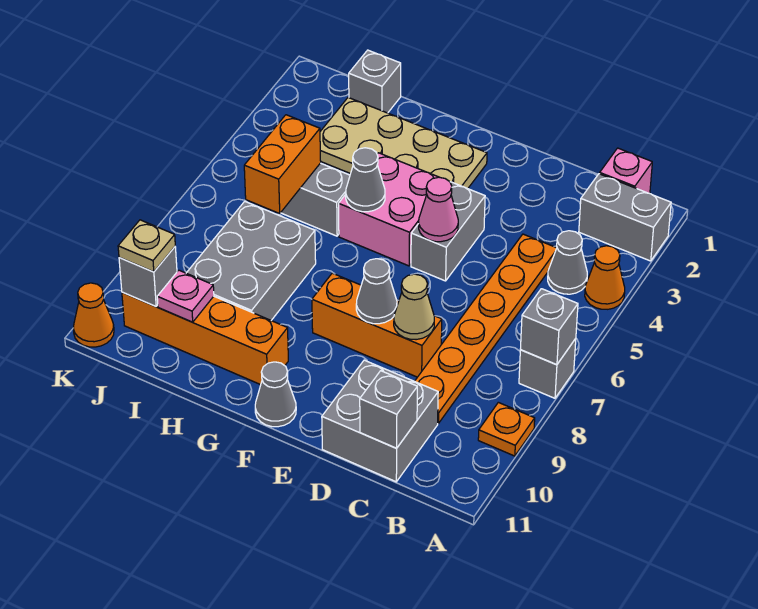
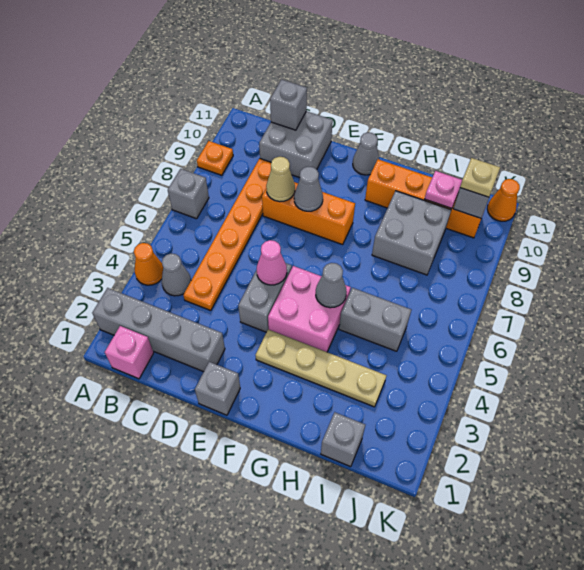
grey brick A2:B2 level 1 -> grey brick A2:D2 level 1
grey brick A7 level 2 -> grey brick E1 level 1
tan plate F2:I3 level 1 -> tan plate F3:I3 level 1
grey brick H7:I9 level 1 -> grey brick H8:I9 level 1
orange brick I5:I6 level 2 -> none

